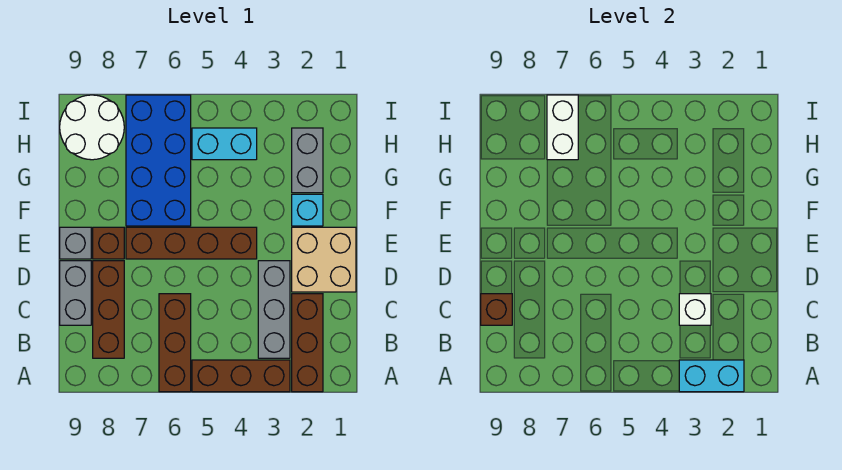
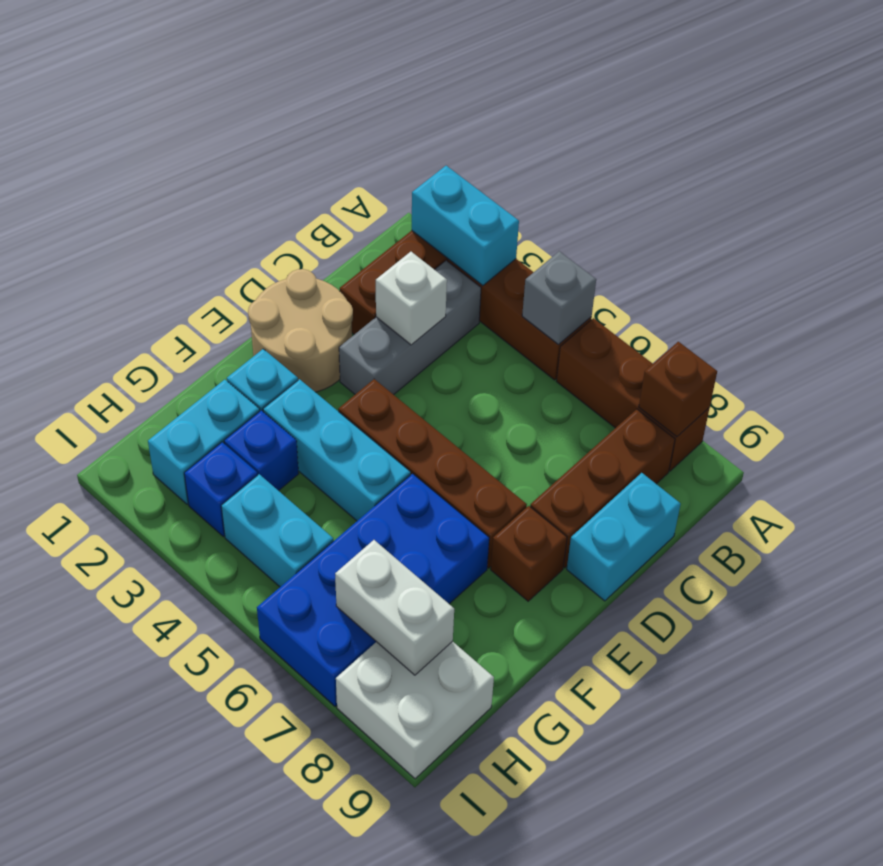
brown brick A6:C6 level 1 -> brown brick A6:A8 level 1
grey brick C9:D9 level 1 -> cyan brick C9:D9 level 1
brown brick C9 level 2 -> brown brick A8 level 2
tan brick D1:E2 level 1 -> tan round brick D1:E2 level 1
grey brick E9 level 1 -> grey brick A5 level 2
none -> cyan brick F3:F5 level 1
grey brick G2:H2 level 1 -> cyan brick G2:H2 level 1
none -> blue brick G3 level 1
none -> blue brick H3 level 1
white brick H7:I7 level 2 -> white brick H7:H8 level 2
white round brick H8:I9 level 1 -> white brick H8:I9 level 1

